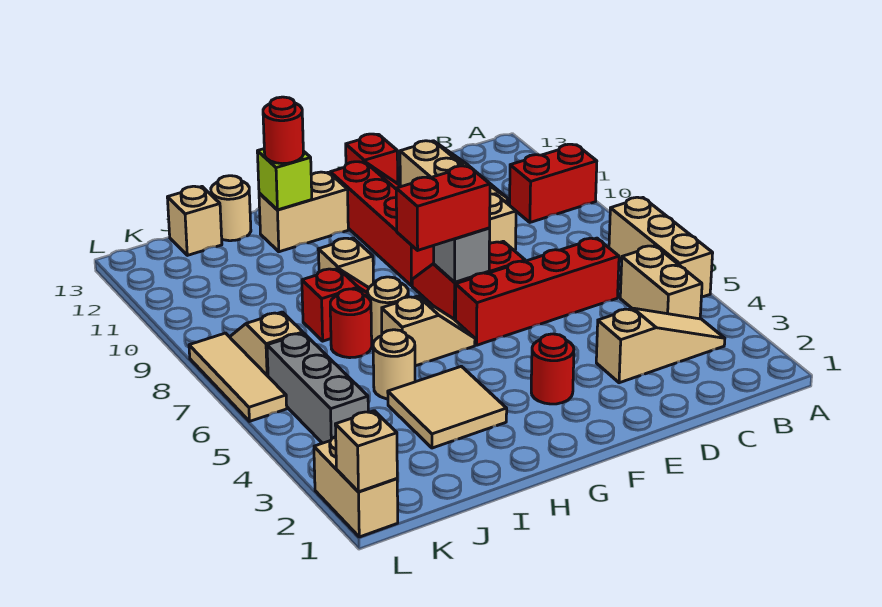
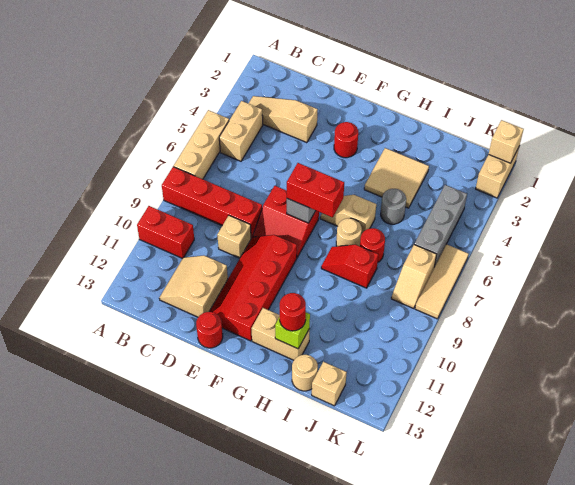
red brick C6:F6 level 1 -> red brick A8:D8 level 1
red brick E13 level 1 -> red round brick E13 level 1
tan brick H9 level 1 -> none
tan round brick I5 level 1 -> grey round brick I5 level 1

